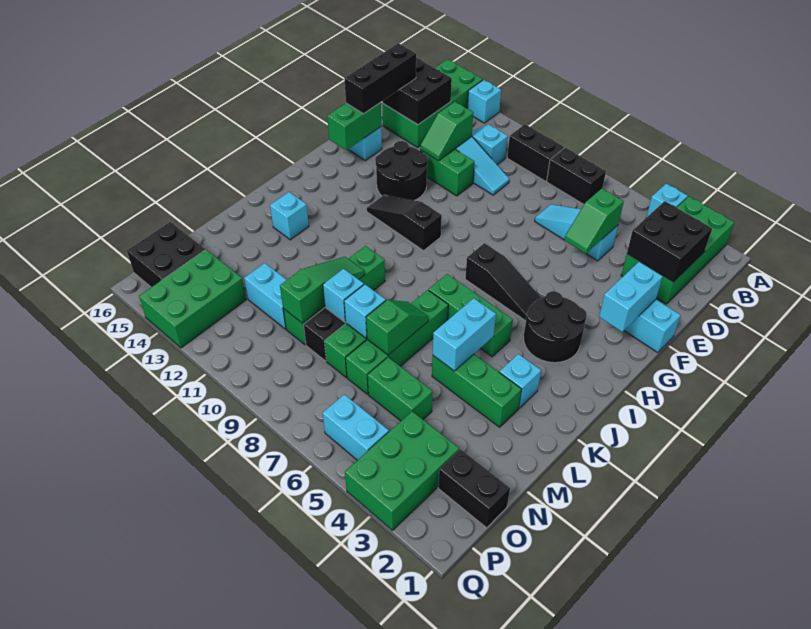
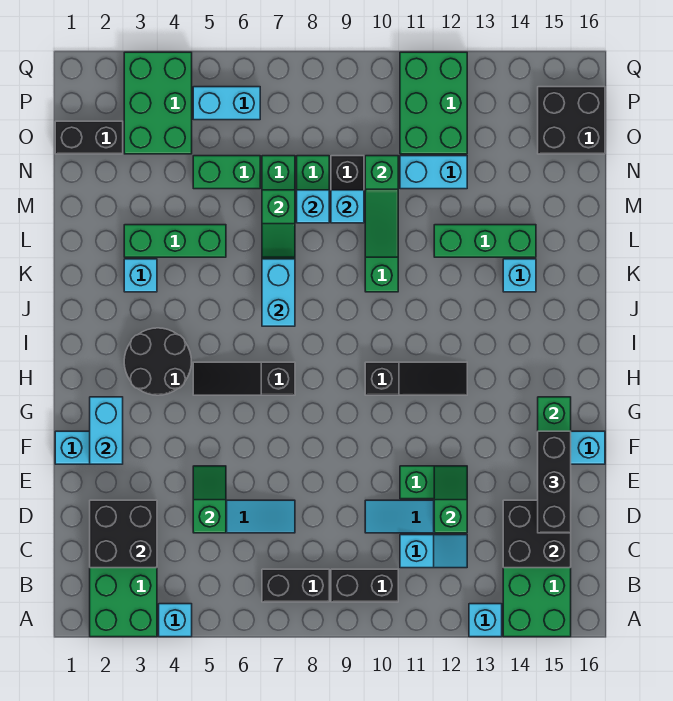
black round brick F12:G13 level 1 -> none
green brick J5:J7 level 1 -> green brick L12:L14 level 1
cyan brick K5:L5 level 2 -> cyan brick J7:K7 level 2
green brick O13:Q14 level 1 -> green brick O11:Q12 level 1

